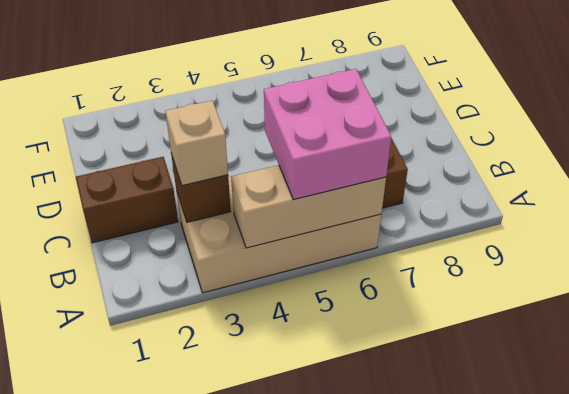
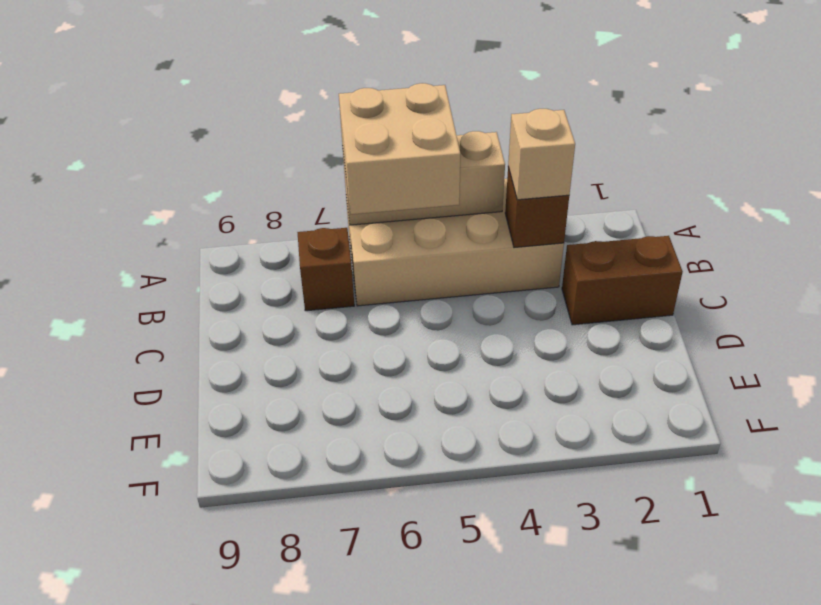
pink brick A5:B6 level 3 -> tan brick A5:B6 level 3

